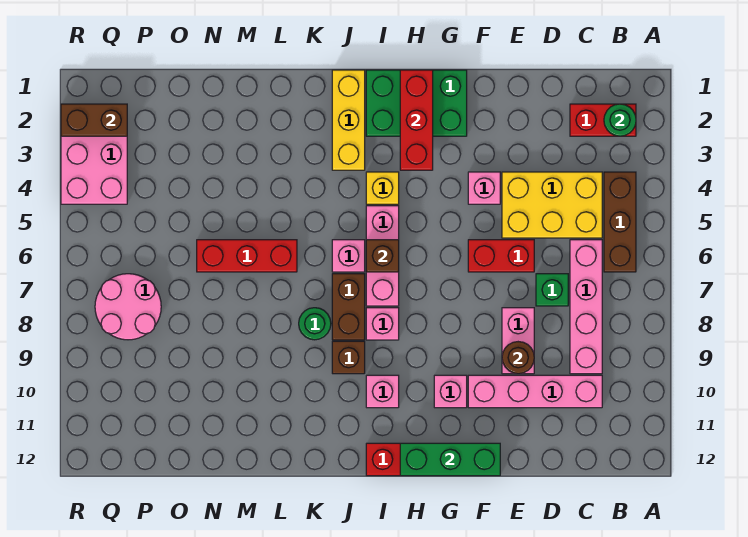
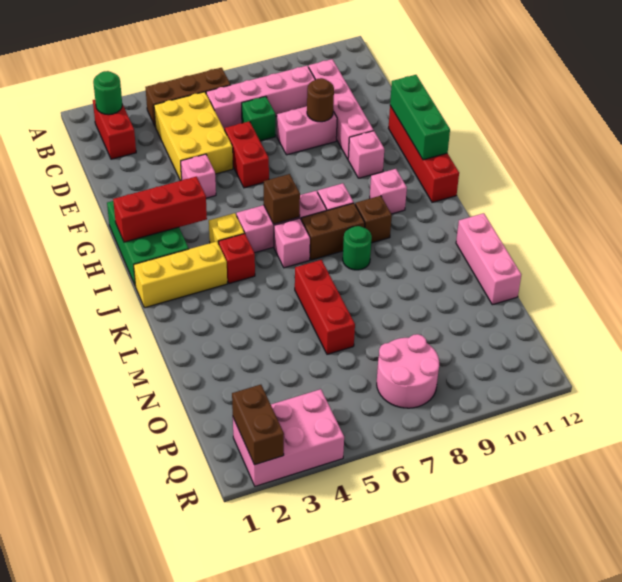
none -> red brick J4 level 1
none -> pink brick L12:N12 level 1

